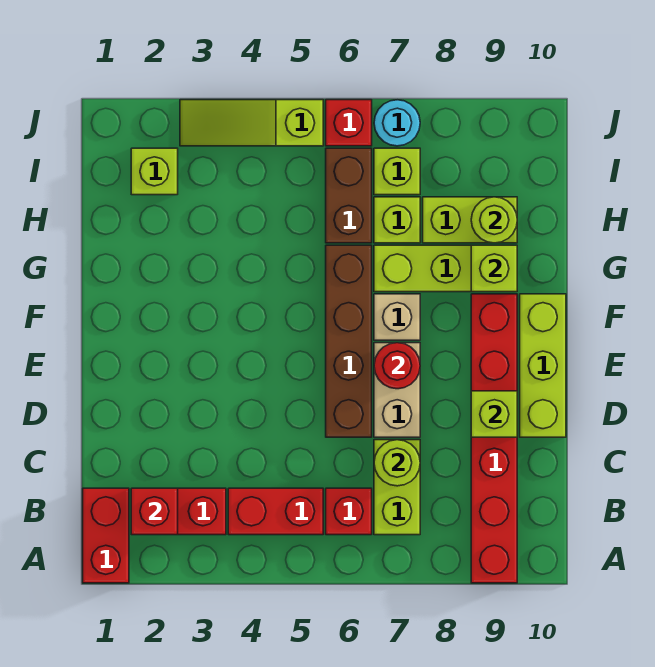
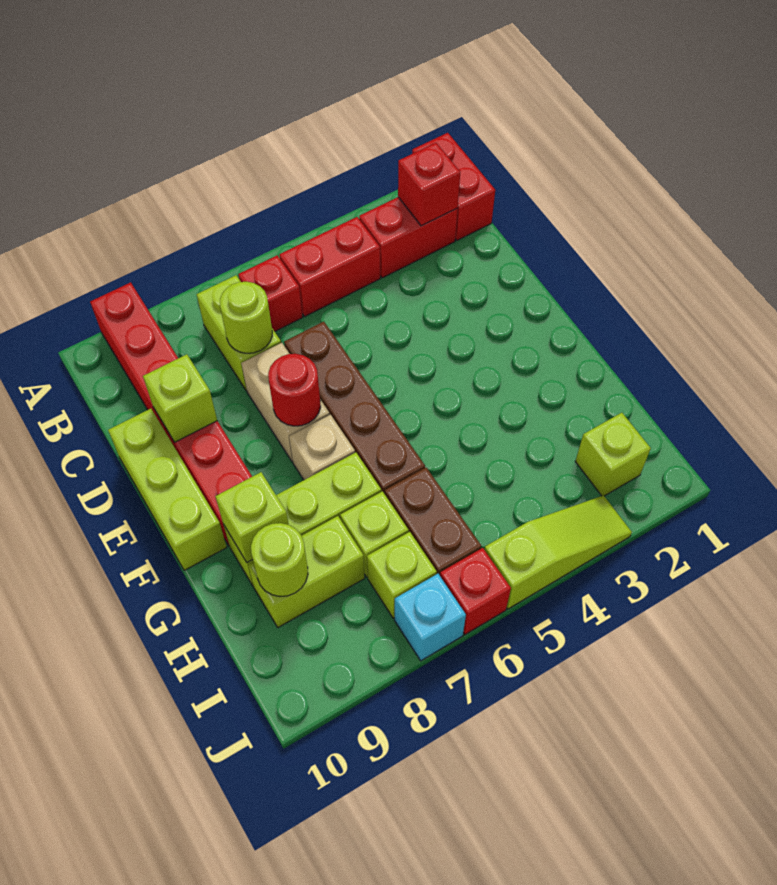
cyan round brick J7 level 1 -> cyan brick J7 level 1

